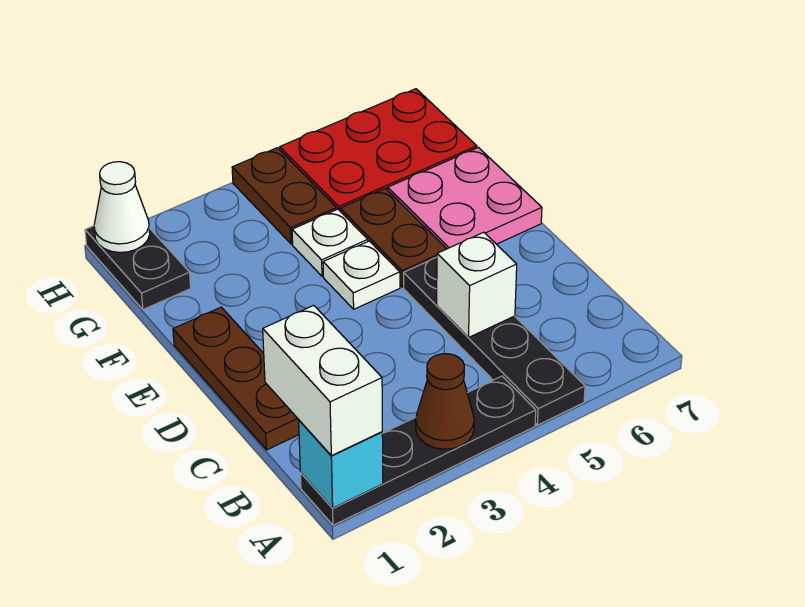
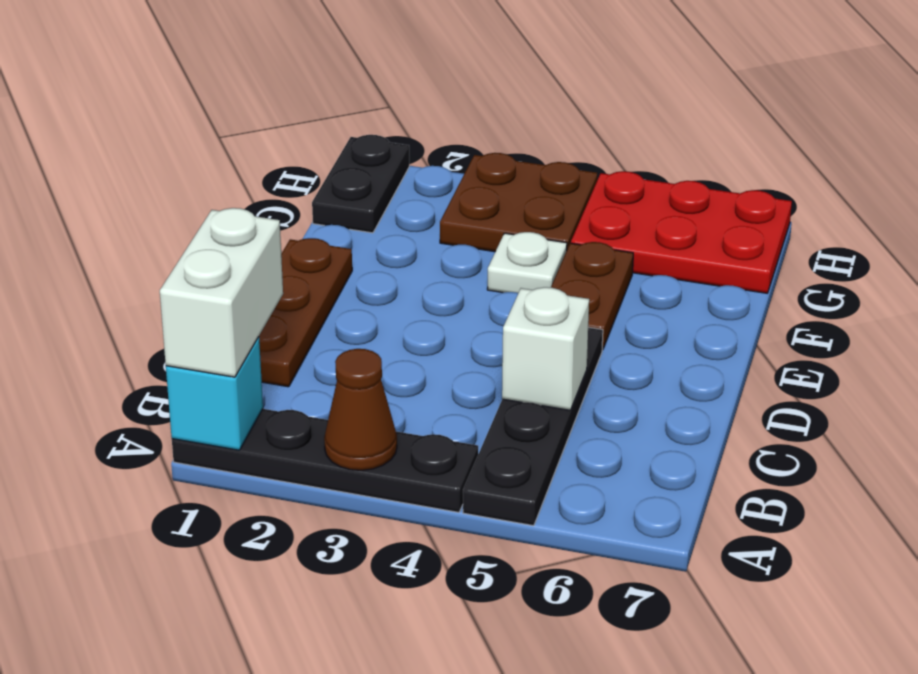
white plate E4 level 1 -> none
pink plate E6:F7 level 1 -> none
brown plate G4:H4 level 1 -> brown plate G3:H4 level 1
white cone H1 level 2 -> none

